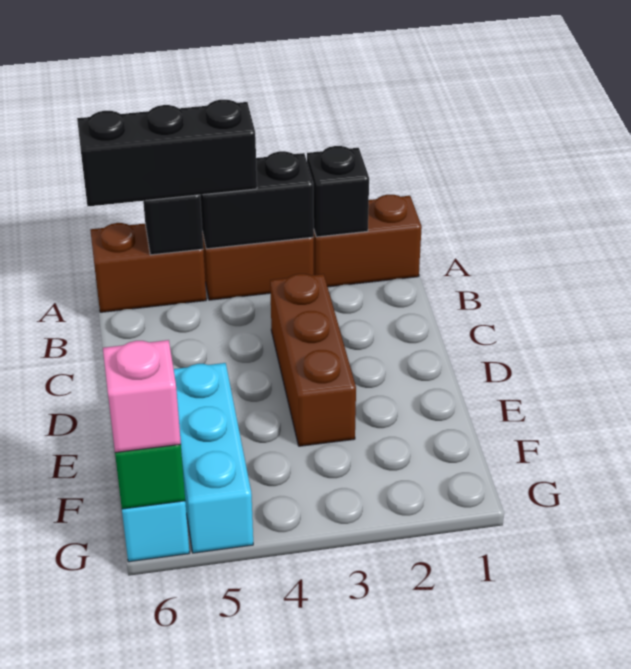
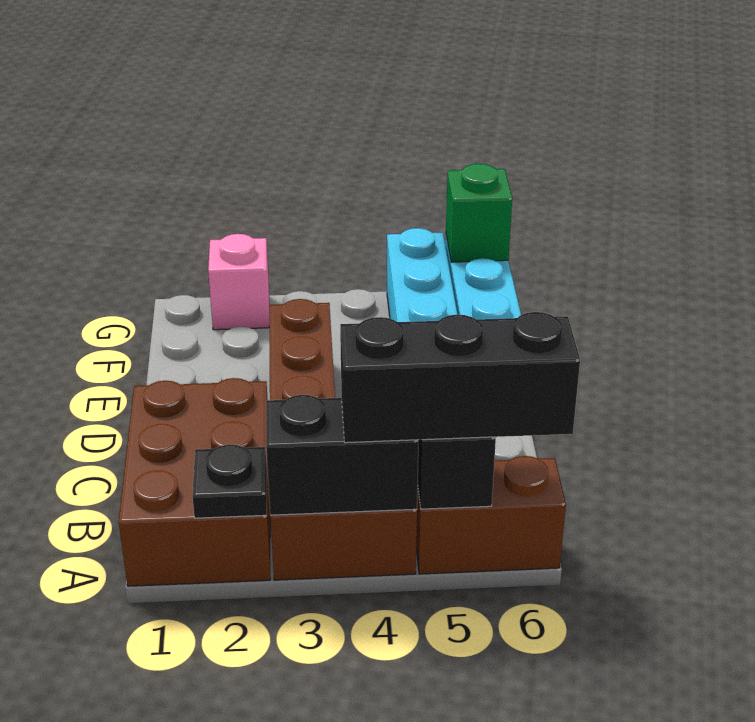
brown brick A1:A2 level 1 -> brown brick A1:C2 level 1
black brick A2 level 2 -> black plate A2 level 2
pink brick G6 level 3 -> pink brick G2 level 1

